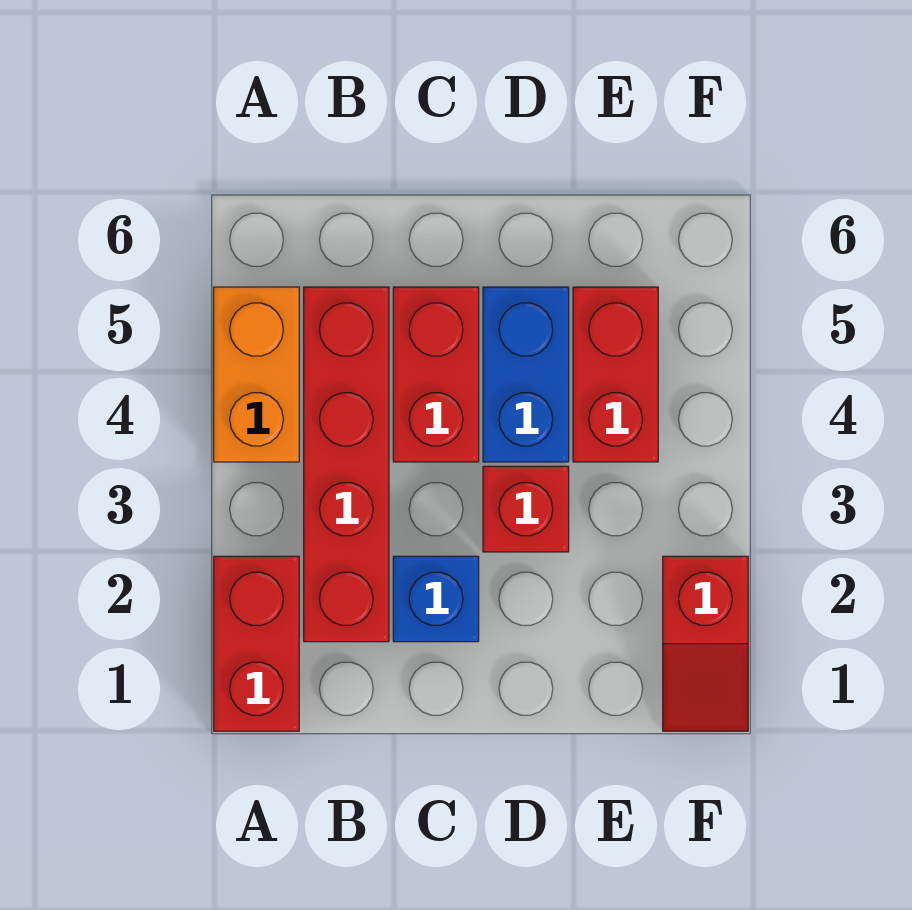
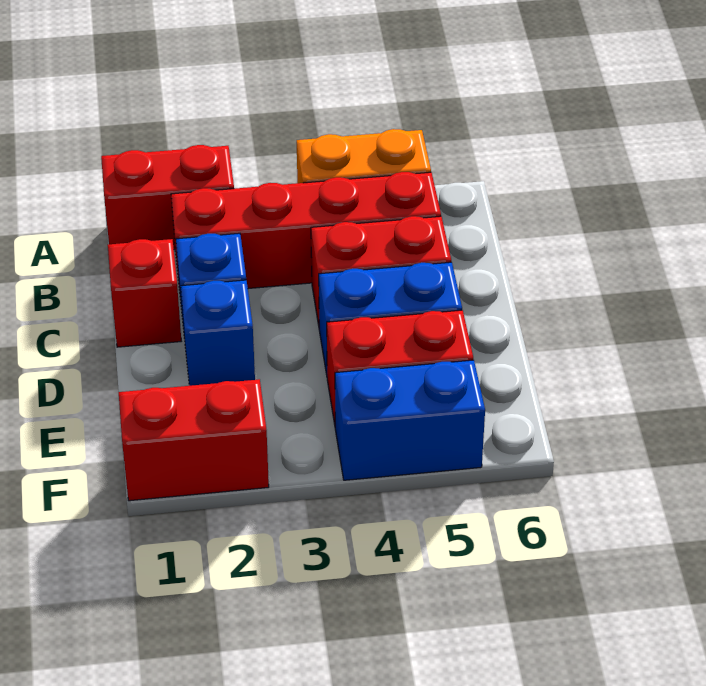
none -> blue brick D2 level 1
red brick D3 level 1 -> red brick C1 level 1
red slope F1:F2 level 1 top 2 -> red brick F1:F2 level 1
none -> blue brick F4:F5 level 1

